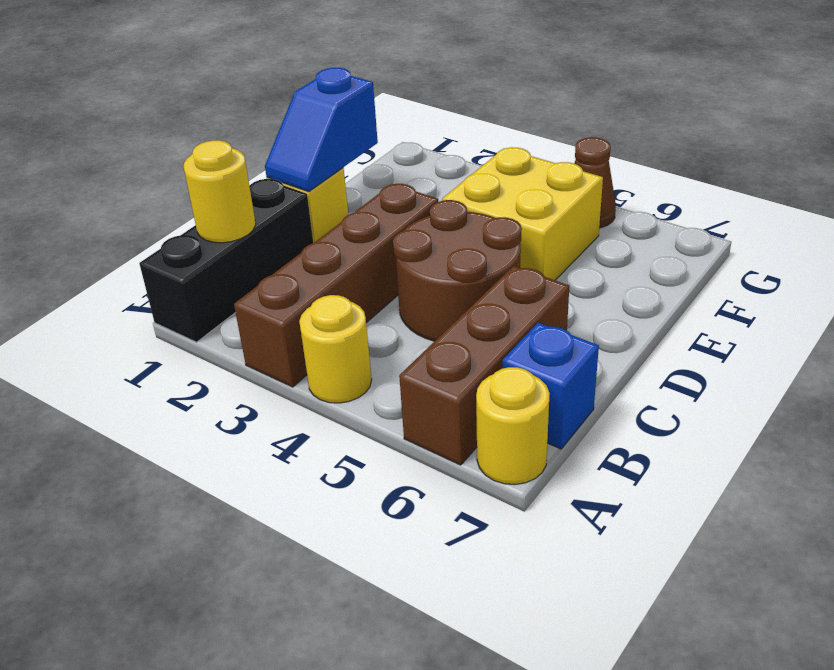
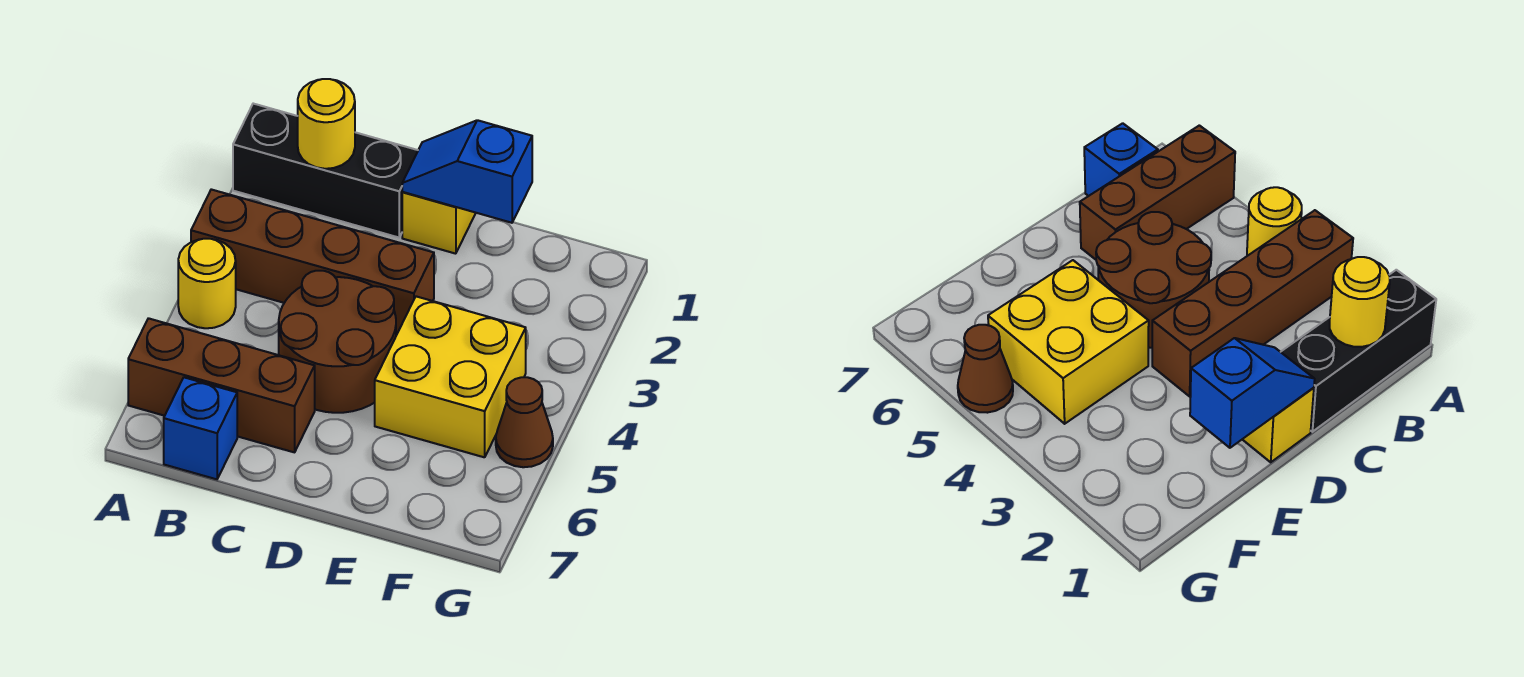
yellow round brick A7 level 1 -> none

